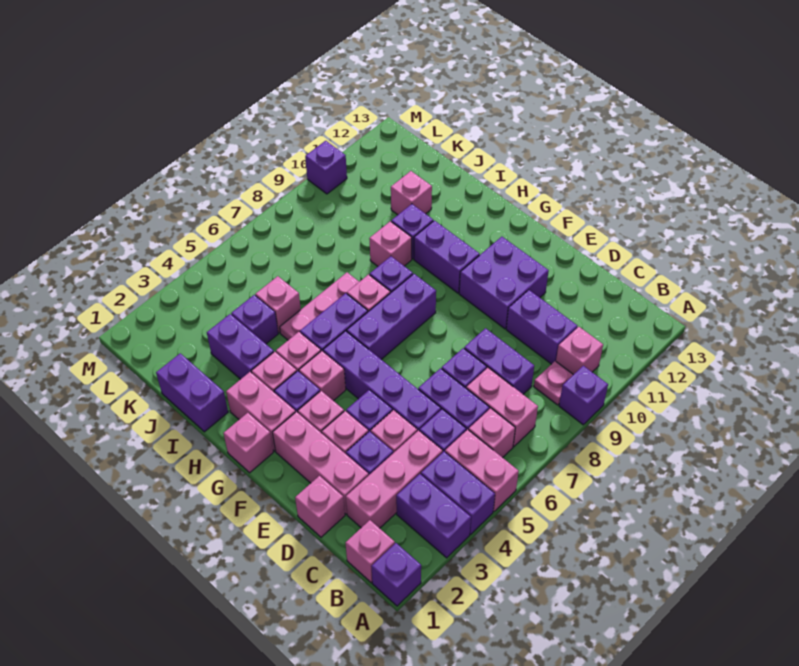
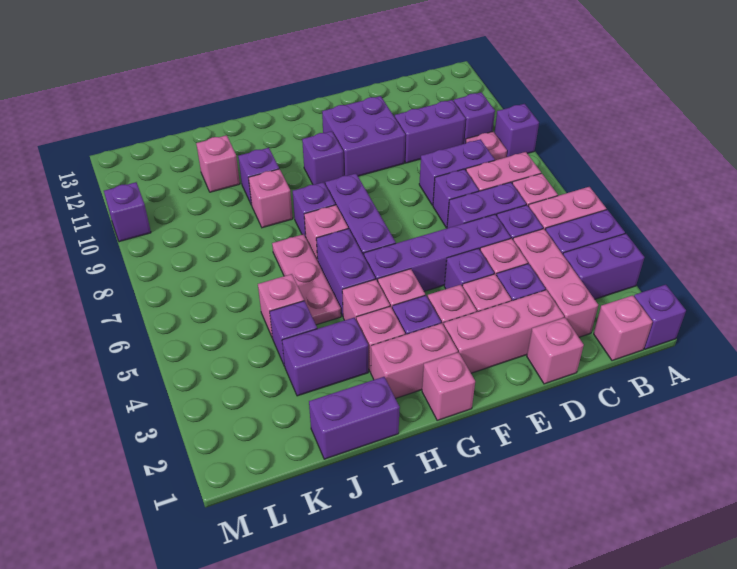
pink brick B10 level 1 -> purple brick B10 level 1
purple brick G10:H10 level 1 -> purple brick G10 level 1

